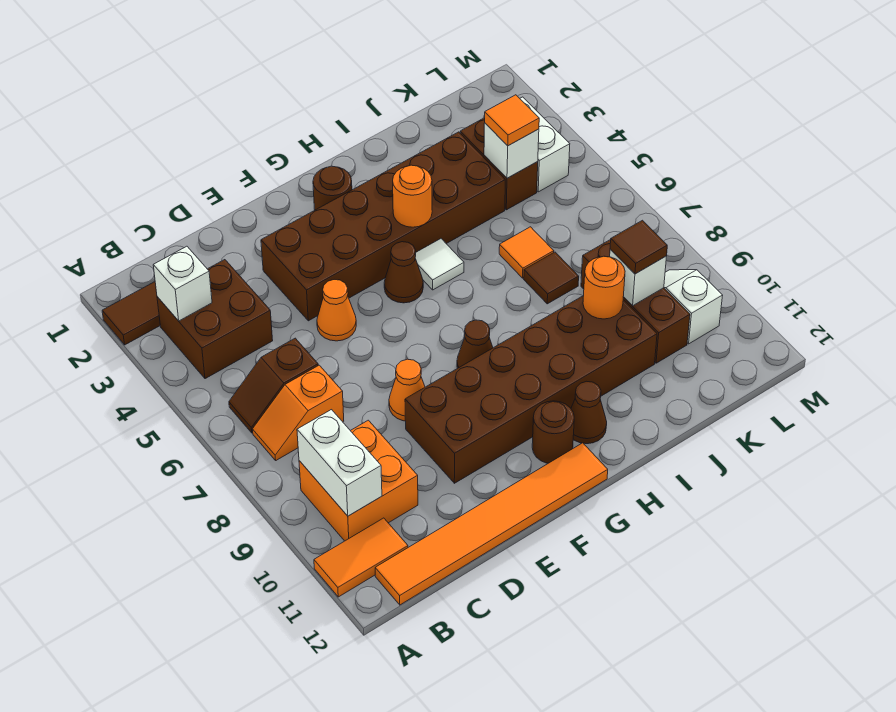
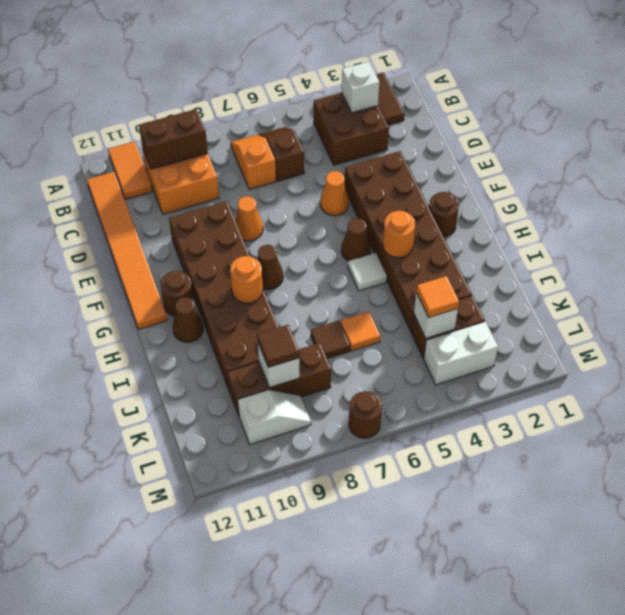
white brick B9:B10 level 2 -> brown brick B9:B10 level 2
orange round brick J9 level 2 -> orange round brick H9 level 2
none -> brown round brick M7 level 1

